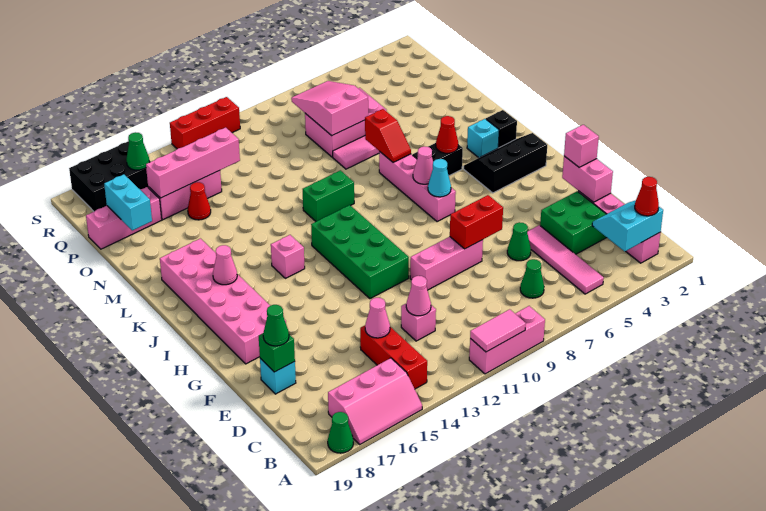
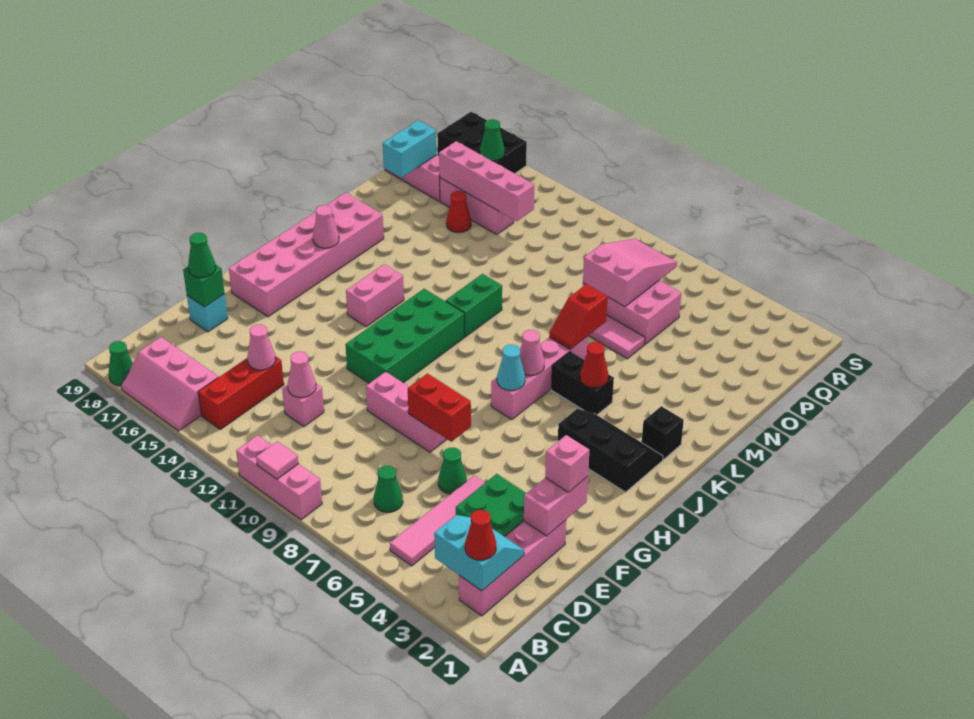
pink tile A10:A11 level 2 -> pink tile A10 level 2
pink brick J14 level 1 -> pink brick I14:J14 level 1
cyan brick K3 level 1 -> none
green brick L10:L11 level 1 -> green brick K11:L11 level 1
red brick S11:S13 level 1 -> none

